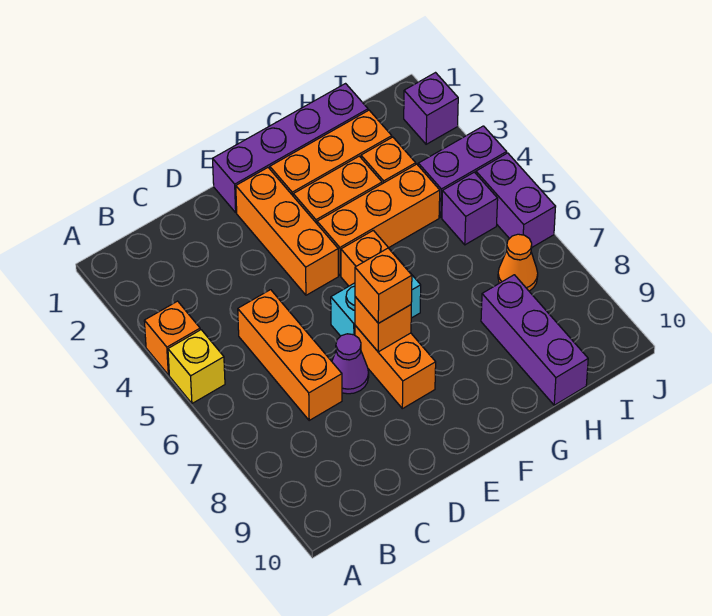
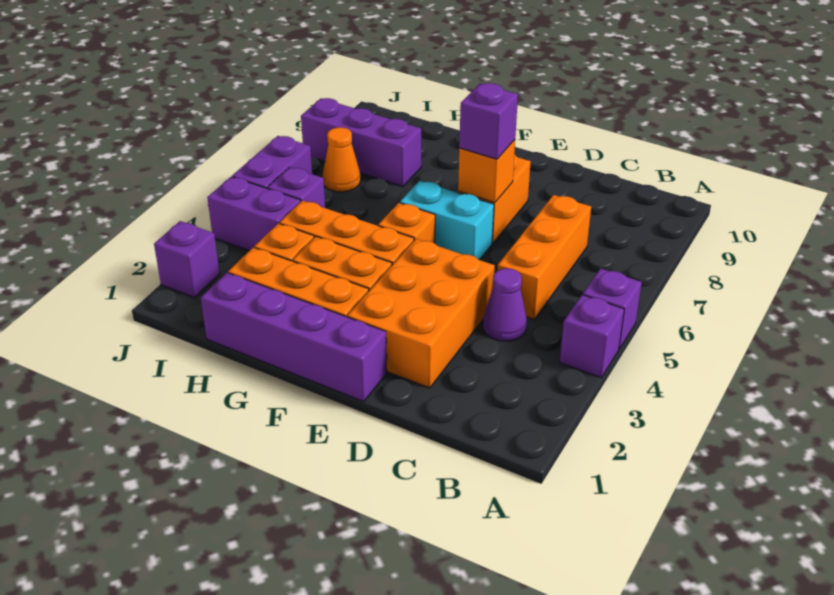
orange brick A4 level 1 -> purple brick A4 level 1
yellow brick A5 level 1 -> purple brick A5 level 1
purple cone D7 level 1 -> purple cone C4 level 1
orange brick E2:E4 level 1 -> orange brick D2:E4 level 1
orange brick E7 level 3 -> purple brick E7 level 3
purple brick H8:H10 level 1 -> purple brick H8:J8 level 1

